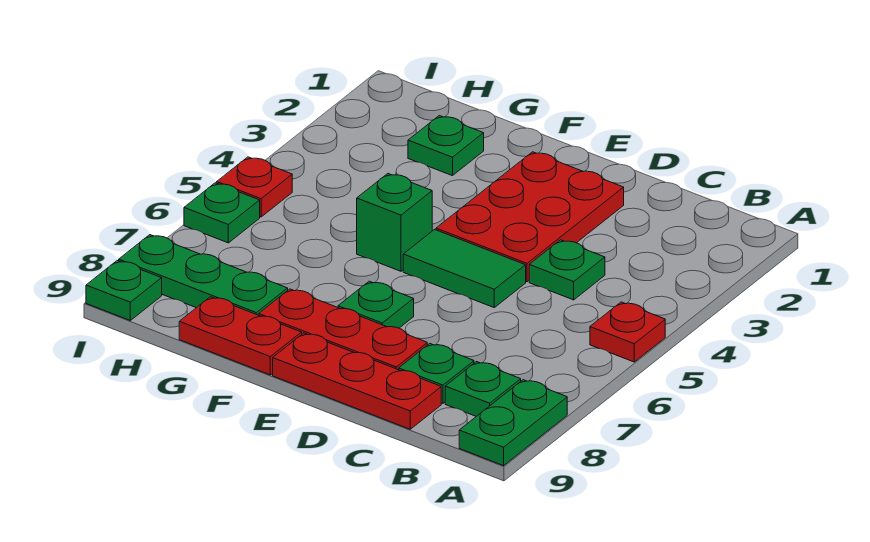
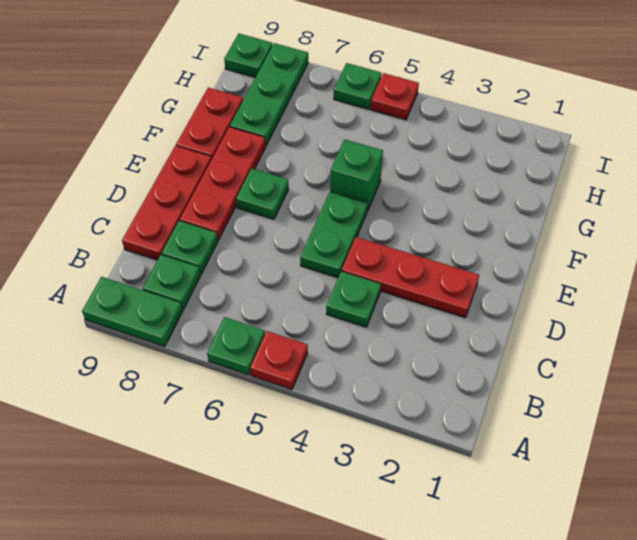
red plate D2:E4 level 1 -> red plate D2:D4 level 1
green tile D5:E5 level 1 -> green plate D5:E5 level 1
green plate G2 level 1 -> green plate A6 level 1

